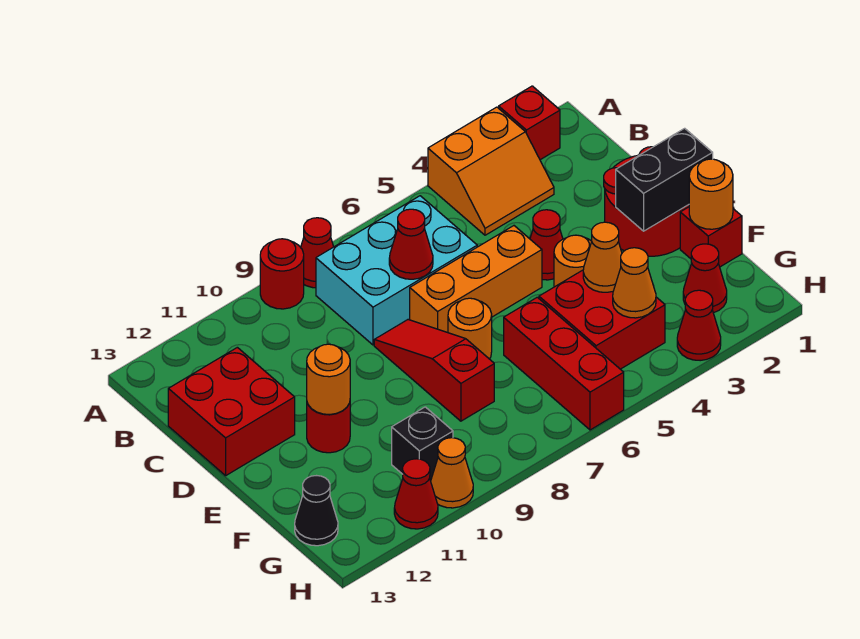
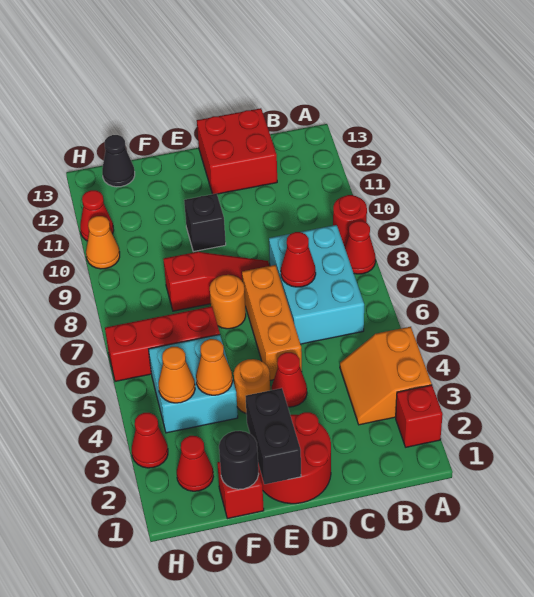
red round brick E11 level 1 -> none
orange round brick E11 level 2 -> none
orange round brick F1 level 2 -> black round brick F1 level 2
red brick F4:G5 level 1 -> cyan brick F4:G5 level 1
black brick G10 level 1 -> black brick E10 level 1

